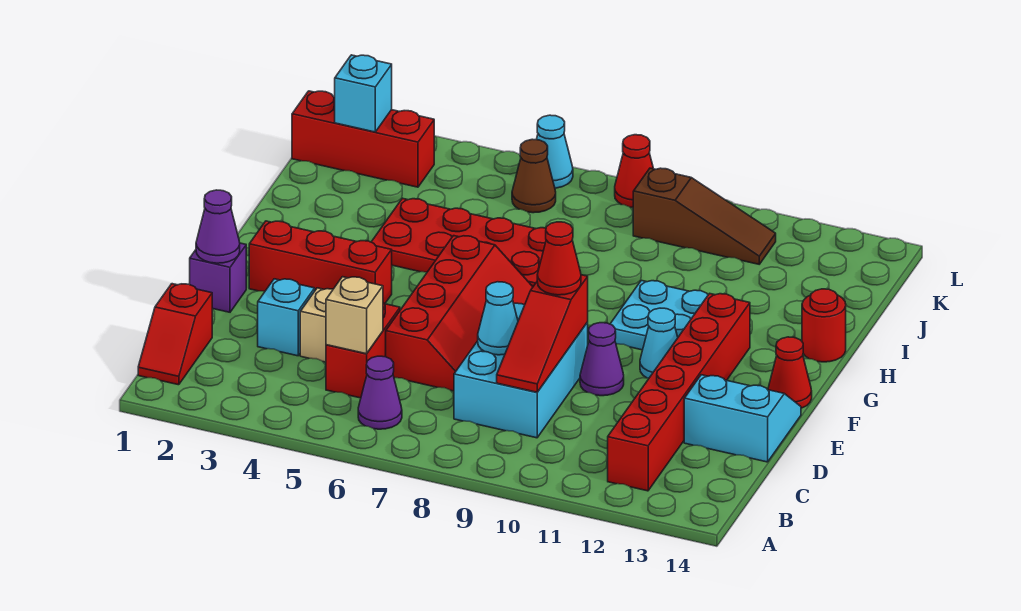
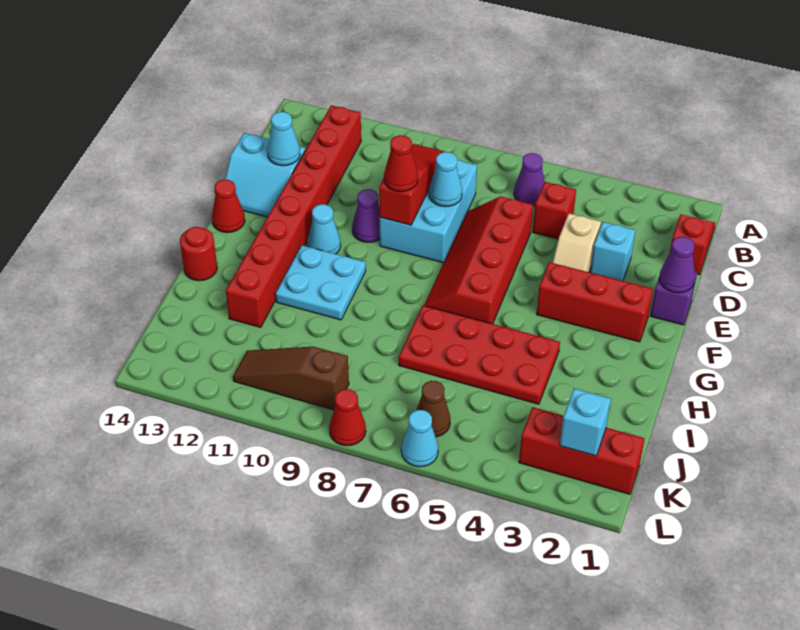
red brick B12:G12 level 1 -> red brick B12:I12 level 1
red brick C5:D5 level 1 -> red brick C5 level 1
tan brick C5 level 2 -> none
none -> cyan cone D13 level 2

